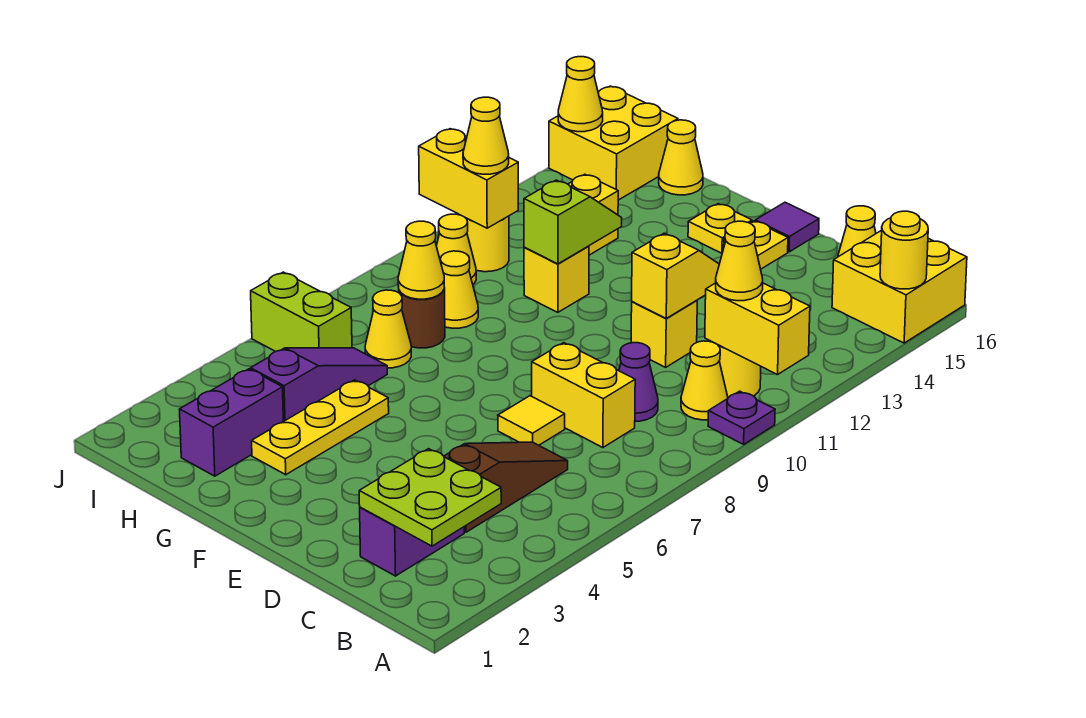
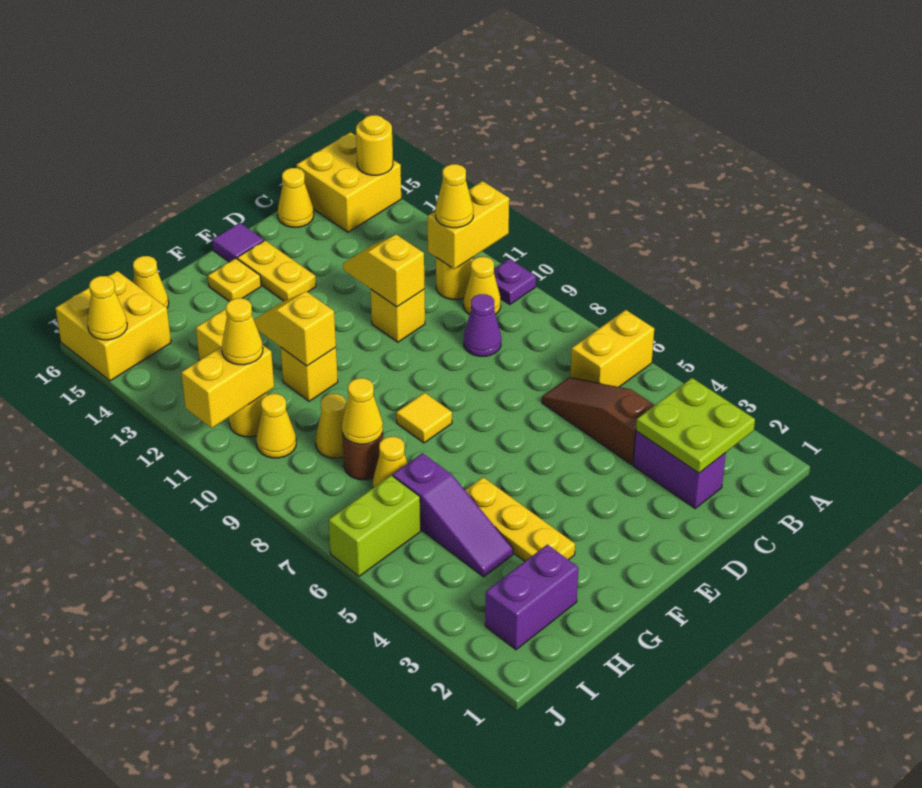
yellow brick C8:D8 level 1 -> yellow brick A6:B6 level 1
yellow tile D7 level 1 -> yellow tile F8 level 1
yellow plate E15 level 1 -> yellow plate E14:E15 level 1
lime slope G11:G12 level 2 top 11 -> yellow slope G11:G12 level 2 top 11
purple brick H2:H3 level 1 -> purple brick H2:I2 level 1
purple slope H4:H6 level 1 top 4 -> purple slope H4:H6 level 1 top 6

